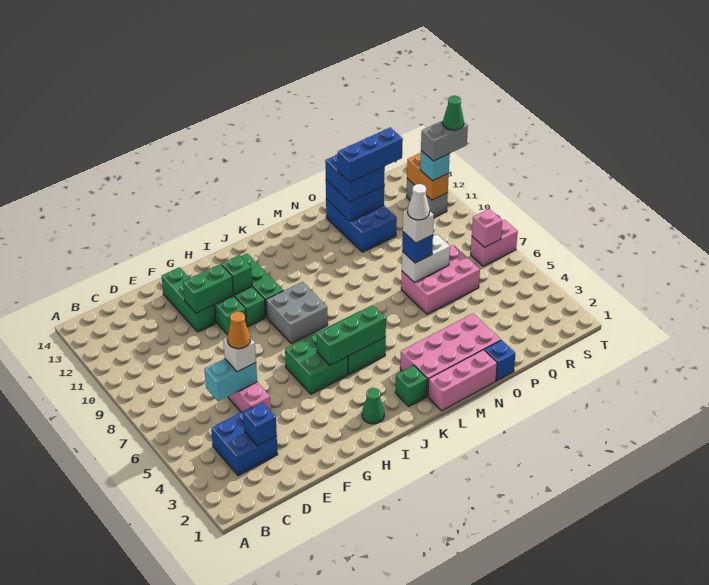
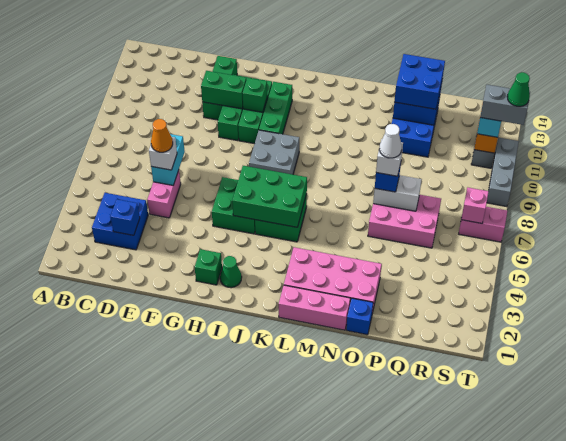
cyan brick D6:E6 level 2 -> cyan brick E6:E7 level 2
green brick I5:K5 level 2 -> green brick I5:K6 level 2
green brick K2 level 1 -> green brick H2 level 1
blue brick O12:Q12 level 4 -> none
none -> grey brick T9:T11 level 1

